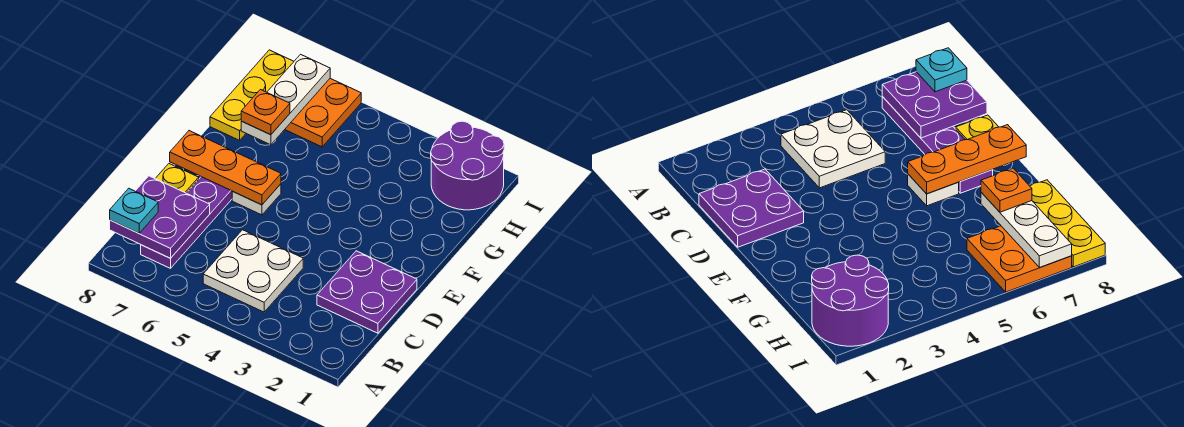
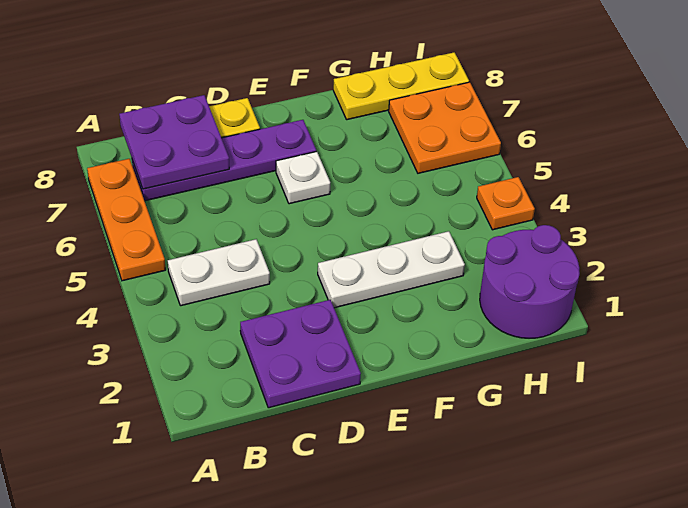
white plate B4:C5 level 1 -> white plate B4:C4 level 1
cyan plate B8 level 3 -> none
orange plate E6:E8 level 2 -> orange plate A5:A7 level 1
white plate G7:I7 level 2 -> white plate E3:G3 level 1
orange plate G7 level 3 -> orange plate I4 level 1

